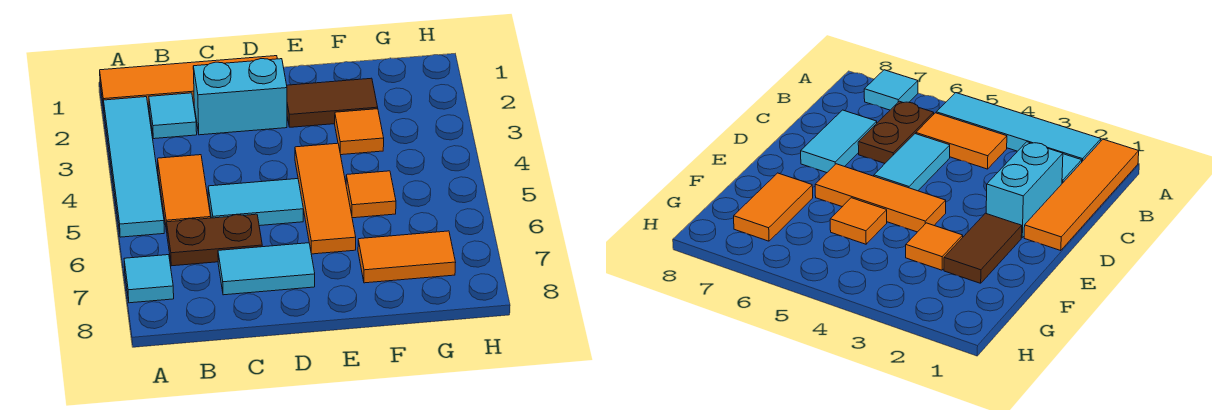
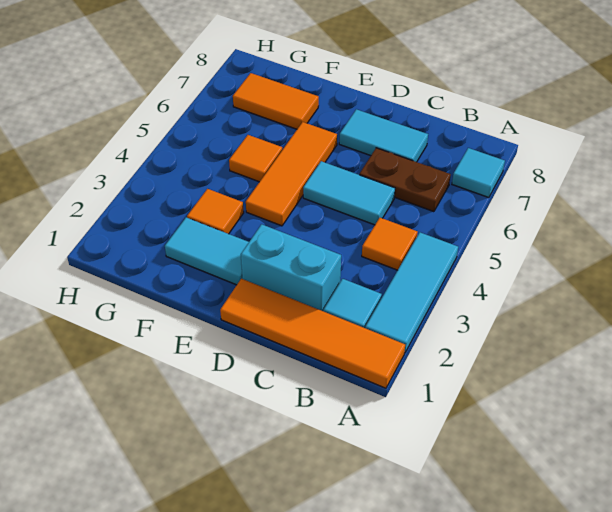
cyan tile A2:A5 level 1 -> cyan tile A2:A4 level 1
orange tile B4:B5 level 1 -> orange tile B4 level 1
brown tile E2:F2 level 1 -> cyan tile E2:F2 level 1

